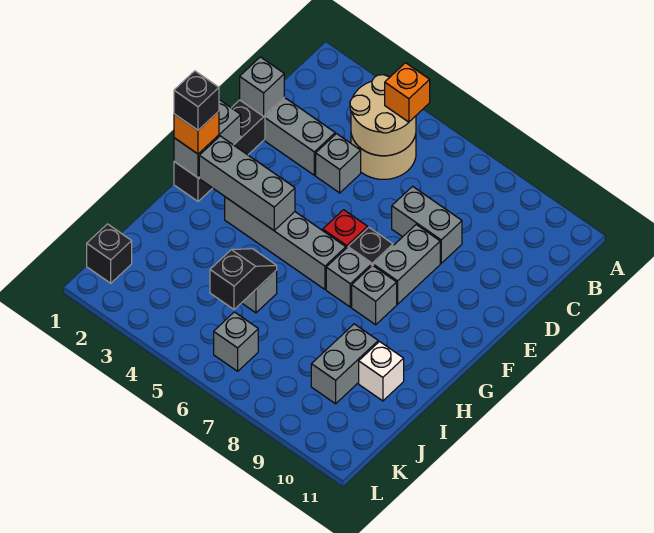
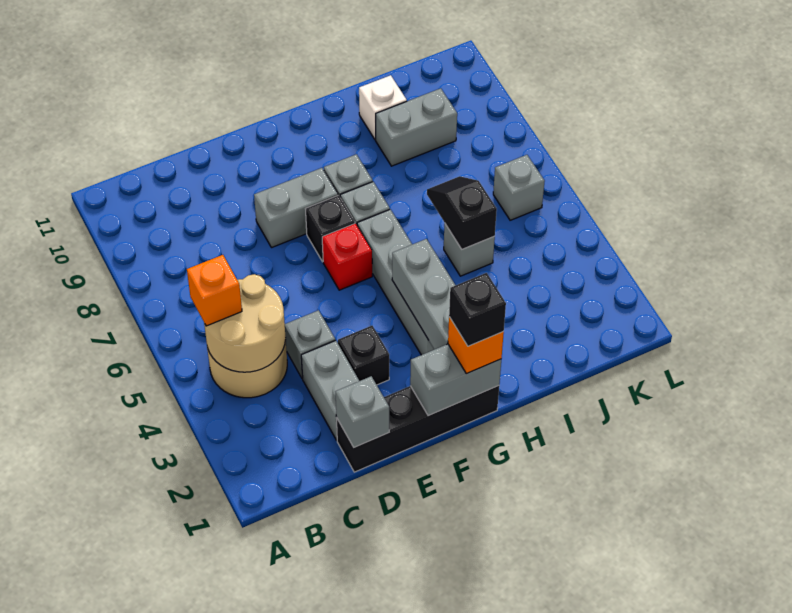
grey brick D7:D8 level 1 -> none
black slope I5:J5 level 2 top J -> black slope I5:I6 level 2 top 5
black brick K1 level 1 -> black brick E3 level 1

